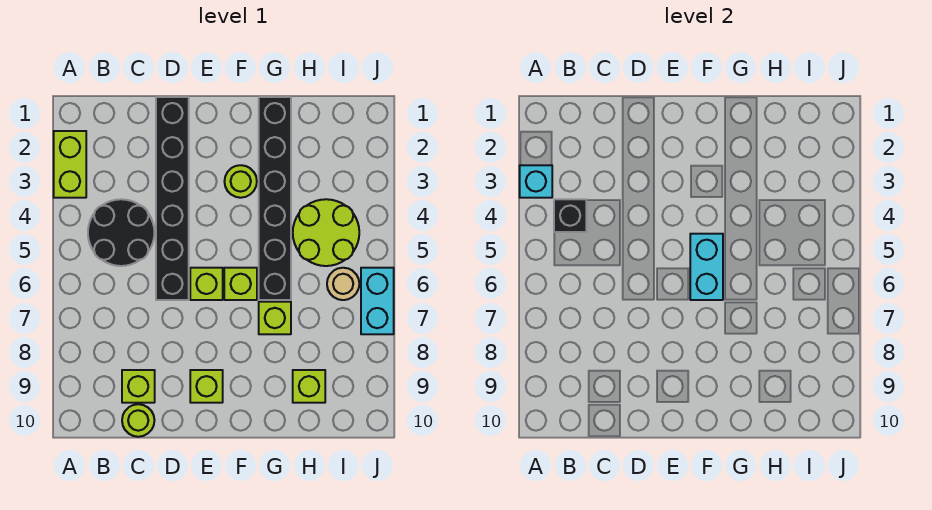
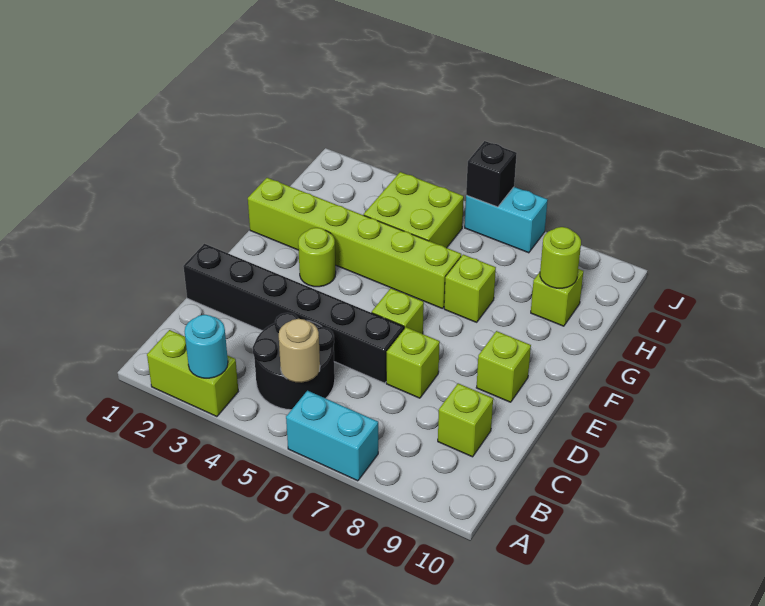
cyan brick A3 level 2 -> cyan round brick A3 level 2
black brick B4 level 2 -> black brick J6 level 2
lime round brick C10 level 1 -> lime round brick H9 level 2
cyan brick F5:F6 level 2 -> cyan brick A6:A7 level 1
lime brick F6 level 1 -> lime brick D7 level 1
black brick G1:G6 level 1 -> lime brick G1:G6 level 1
lime round brick H4:I5 level 1 -> lime brick H4:I5 level 1
tan round brick I6 level 1 -> tan round brick B5 level 2

